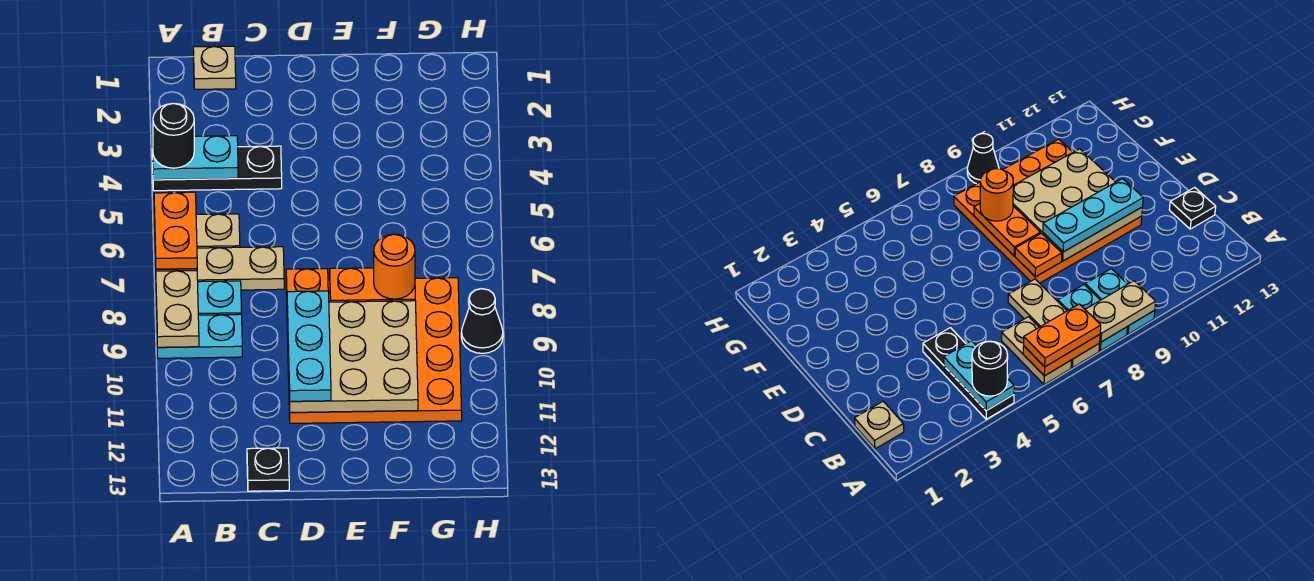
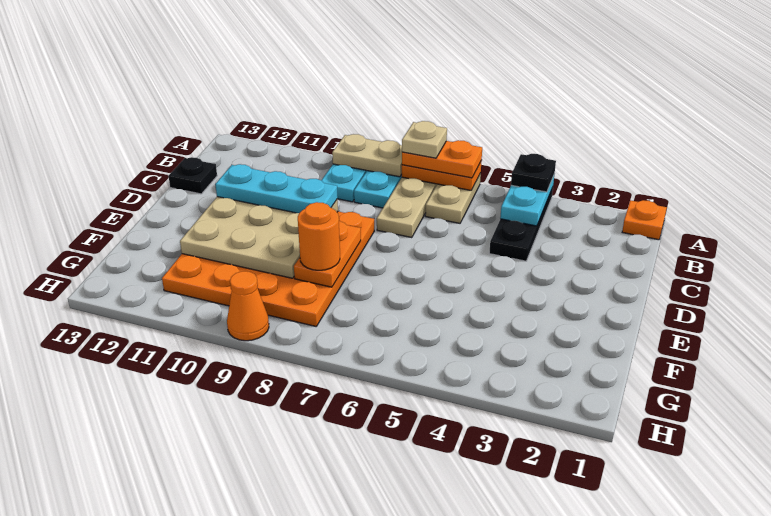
black round brick A4 level 3 -> black plate A4 level 3
tan plate B1 level 1 -> tan plate A7 level 4
orange plate D8 level 2 -> orange plate A1 level 1
black cone H9 level 1 -> orange cone H9 level 1

